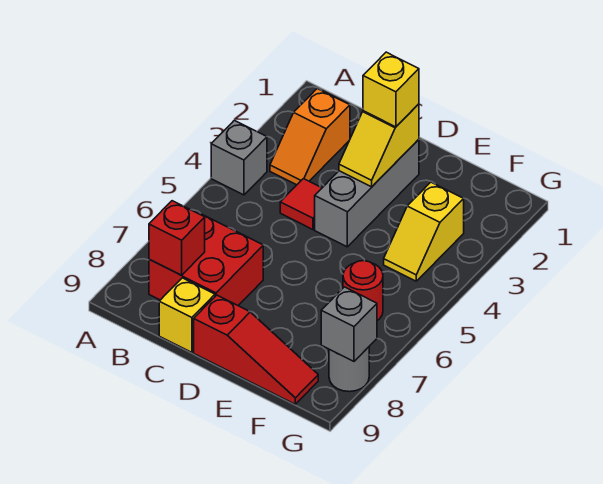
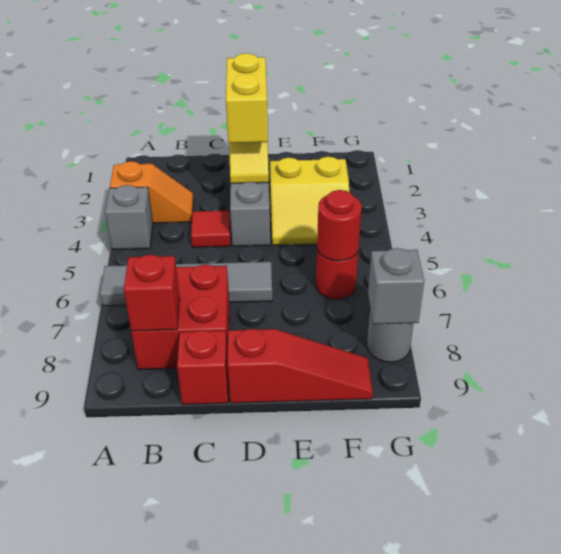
none -> grey tile A6:D6 level 1
orange slope B2:B3 level 1 top 2 -> orange slope A3:B3 level 1 top A
yellow brick C9 level 1 -> red brick C9 level 1
yellow brick D2 level 3 -> yellow brick D2:D3 level 3
yellow slope F3:F4 level 1 top 3 -> yellow slope E3:F4 level 1 top 3
none -> red round brick F6 level 2

